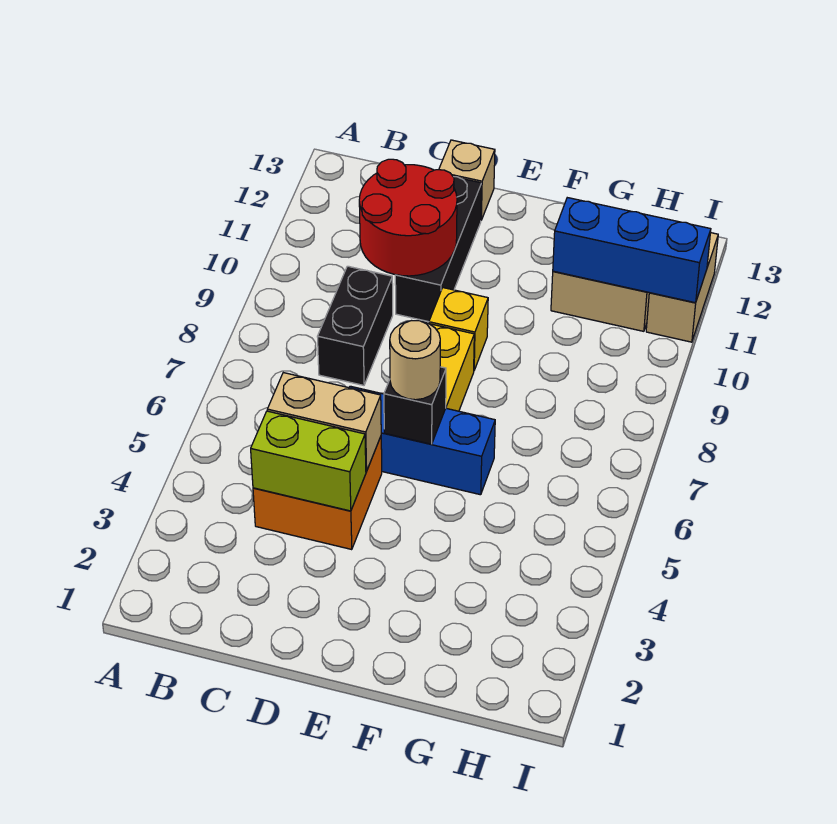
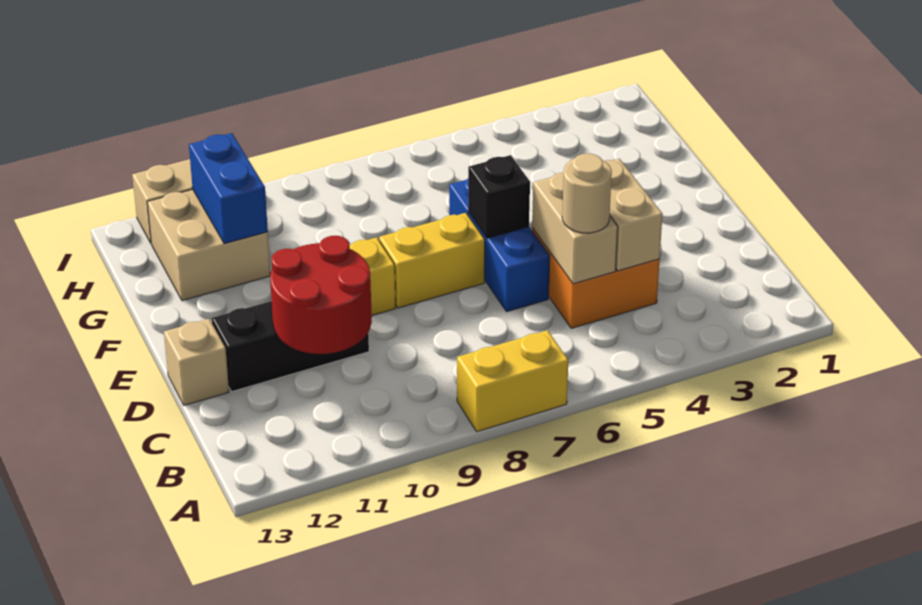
none -> yellow brick A7:A8 level 1
lime brick C4:D4 level 2 -> tan brick C4:D4 level 2
black brick C8:C9 level 1 -> none
tan round brick E6 level 3 -> tan round brick C5 level 3
blue brick G11:I11 level 2 -> blue brick G11:H11 level 2

